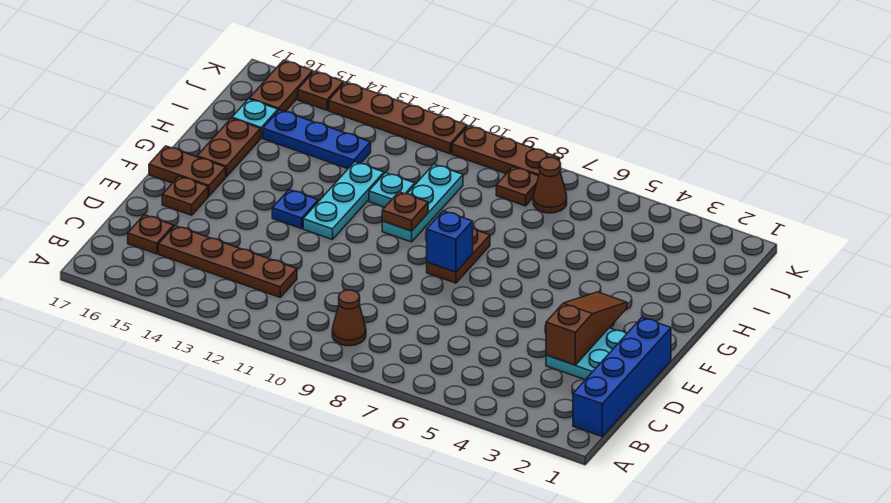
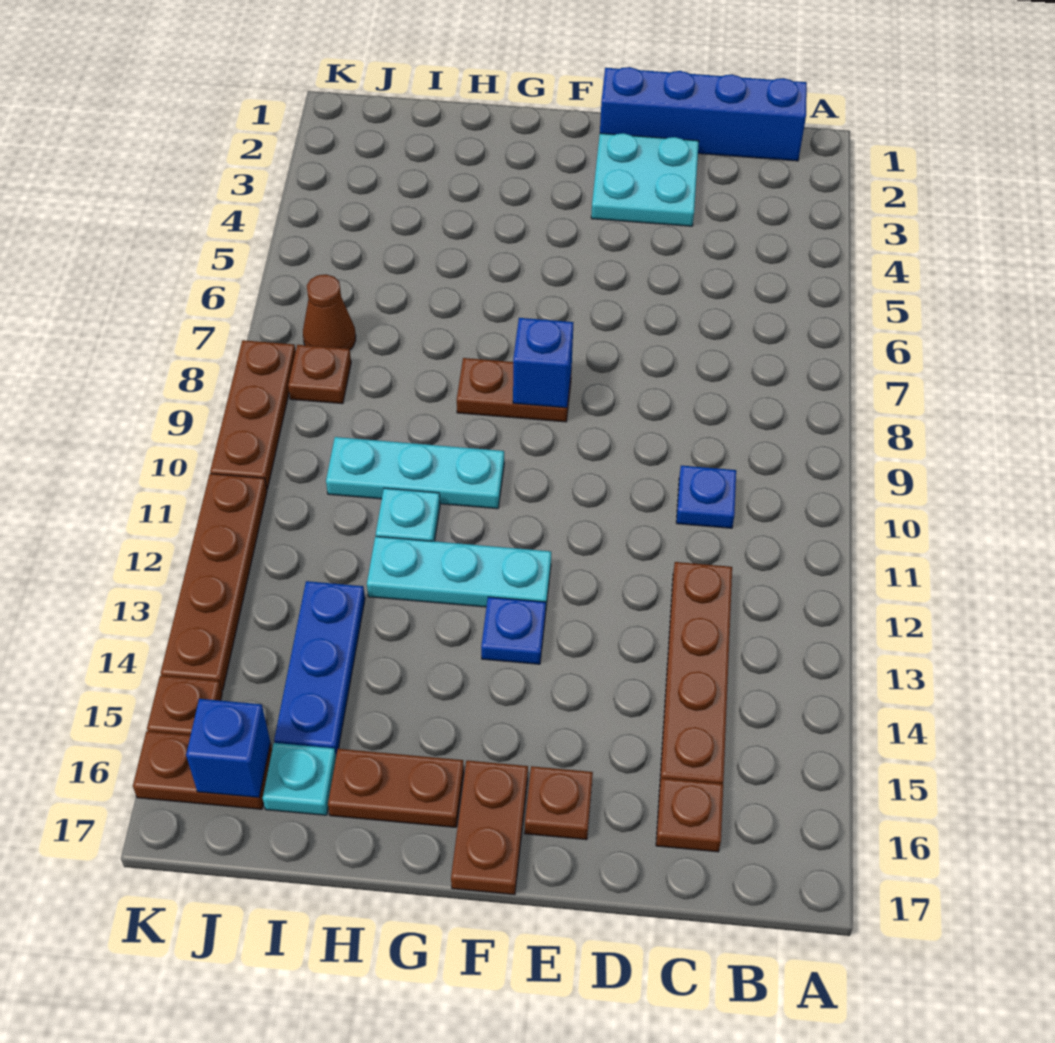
brown cone B9 level 1 -> none
none -> blue plate C10 level 1
brown slope D3:F3 level 2 top D -> none
brown plate G10 level 2 -> none
none -> blue brick J16 level 2

